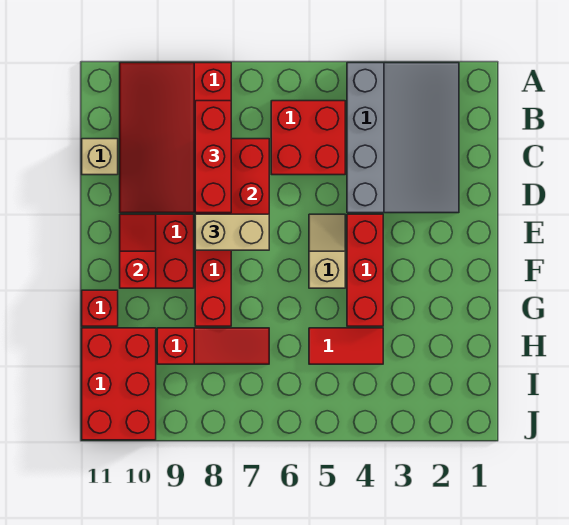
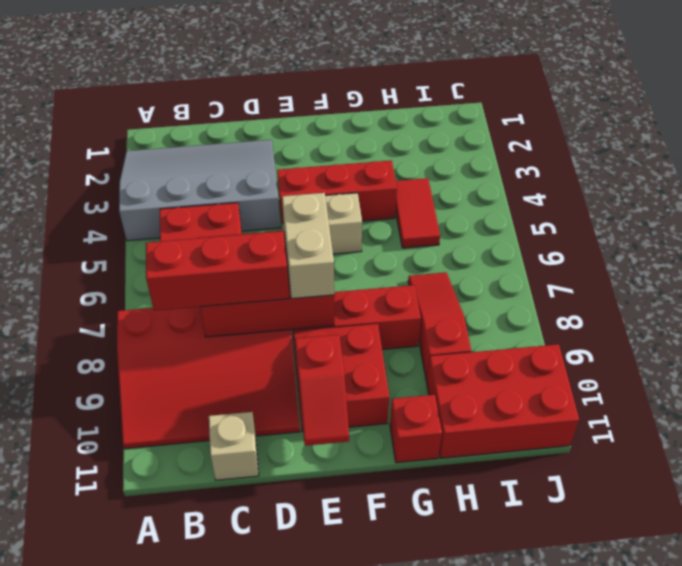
red slope E10:F10 level 2 top F -> red slope E10:E11 level 2 top 10

